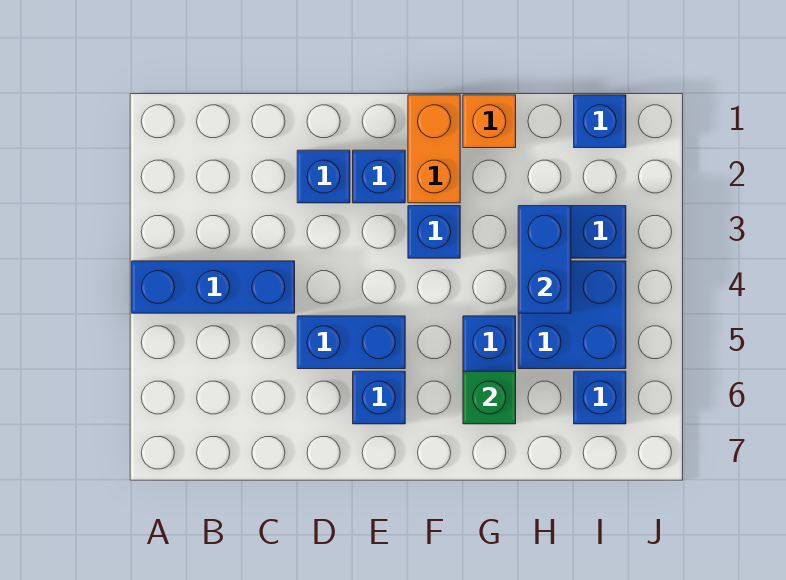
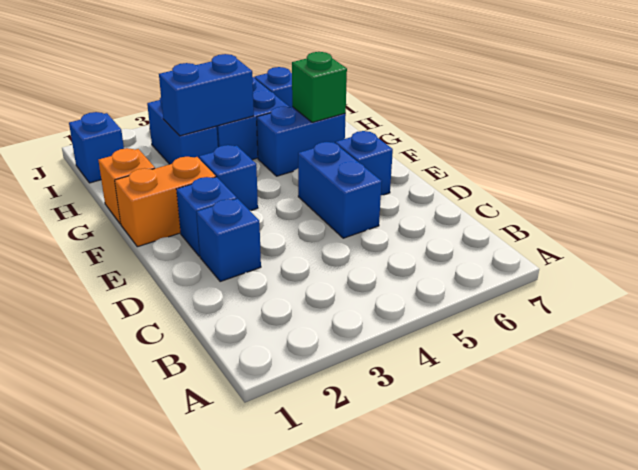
blue brick A4:C4 level 1 -> none

